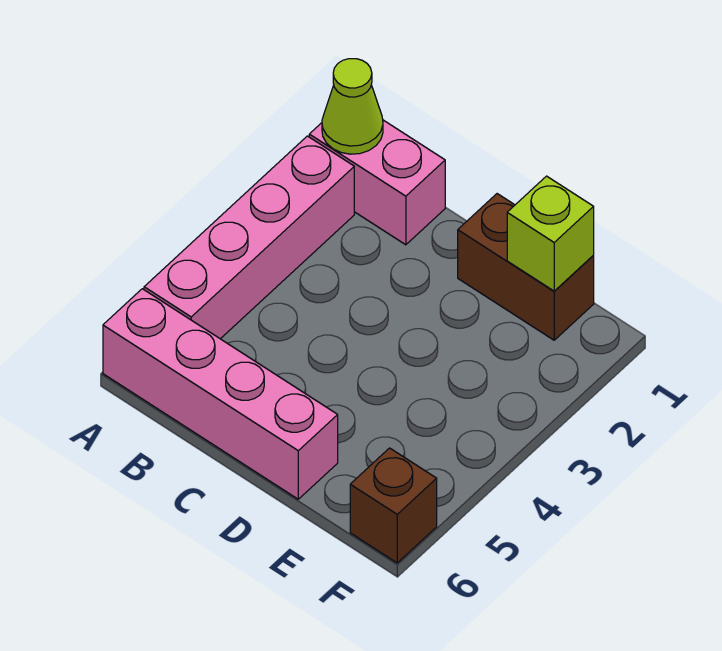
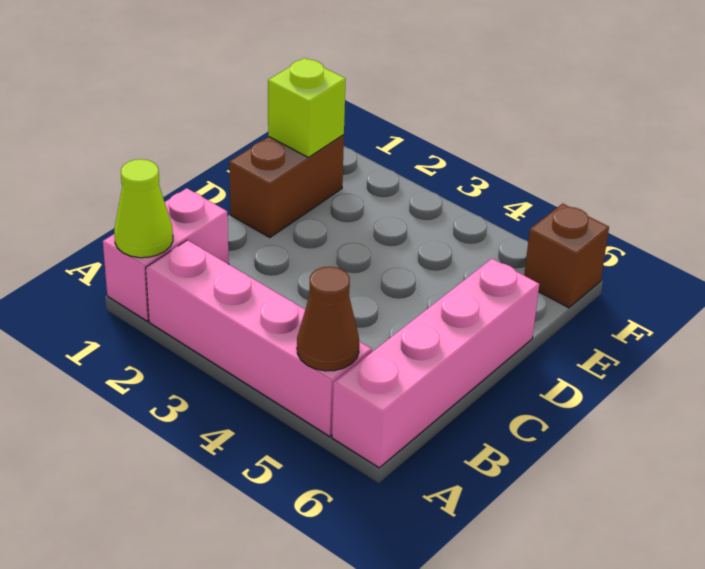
none -> brown cone A5 level 2

